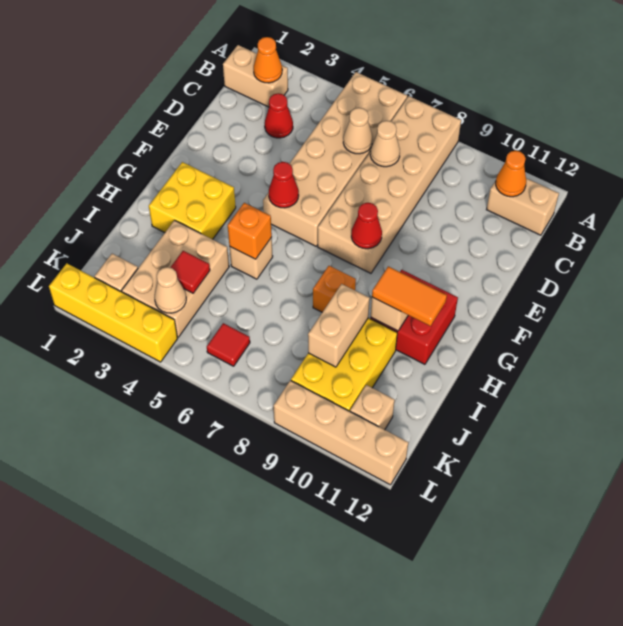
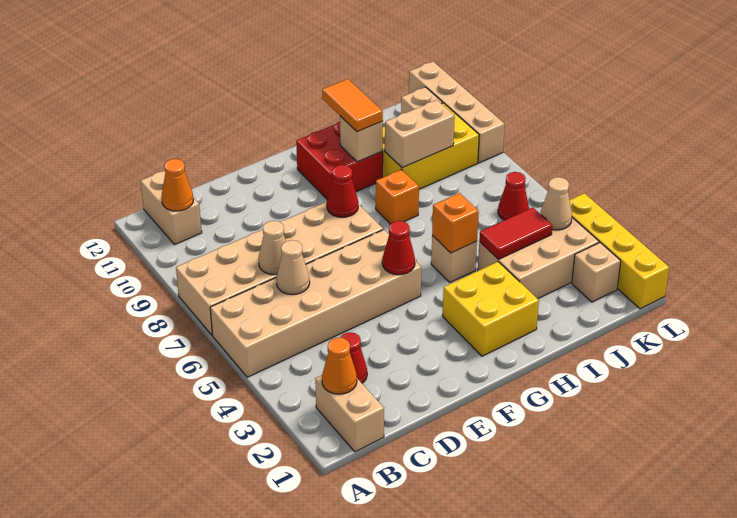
red tile J4 level 2 -> red tile I4:J4 level 2
red tile K6 level 1 -> red cone K6 level 1

